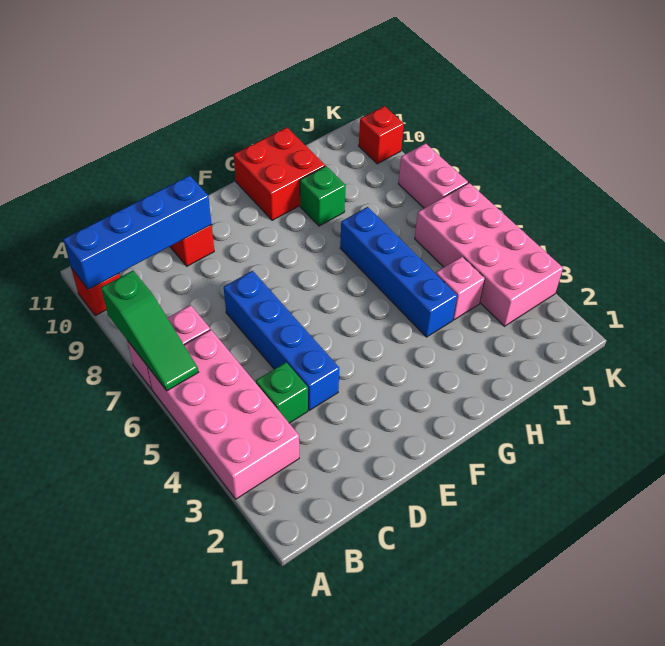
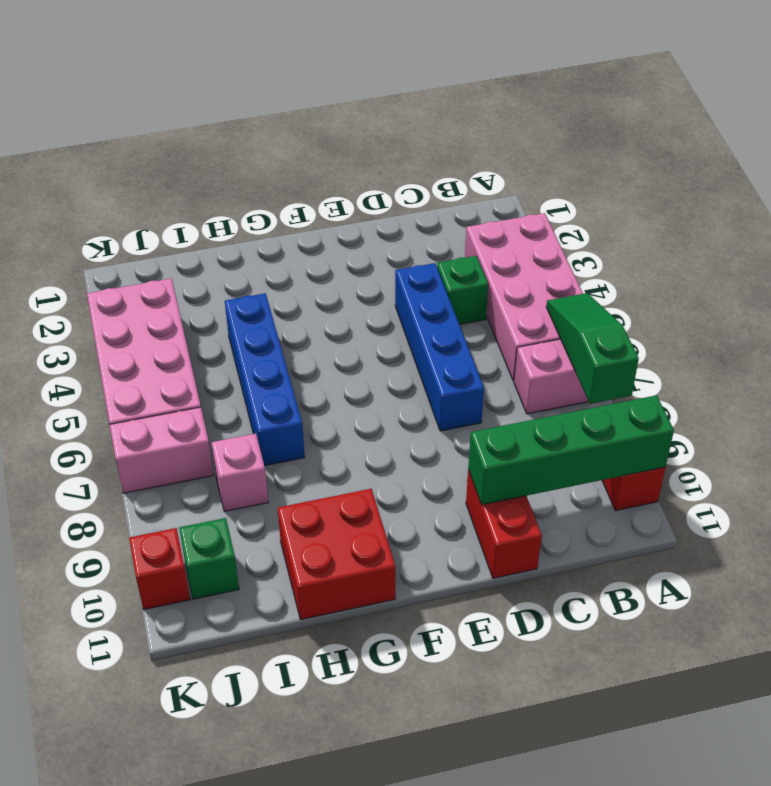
blue brick A10:D10 level 2 -> green brick A10:D10 level 2
green brick H9 level 1 -> green brick J10 level 1
pink brick I4 level 1 -> pink brick I8 level 1
pink brick K7:K8 level 1 -> pink brick J7:K7 level 1

